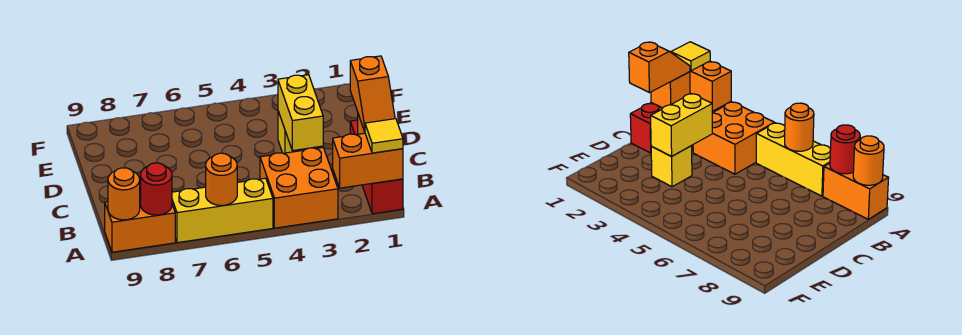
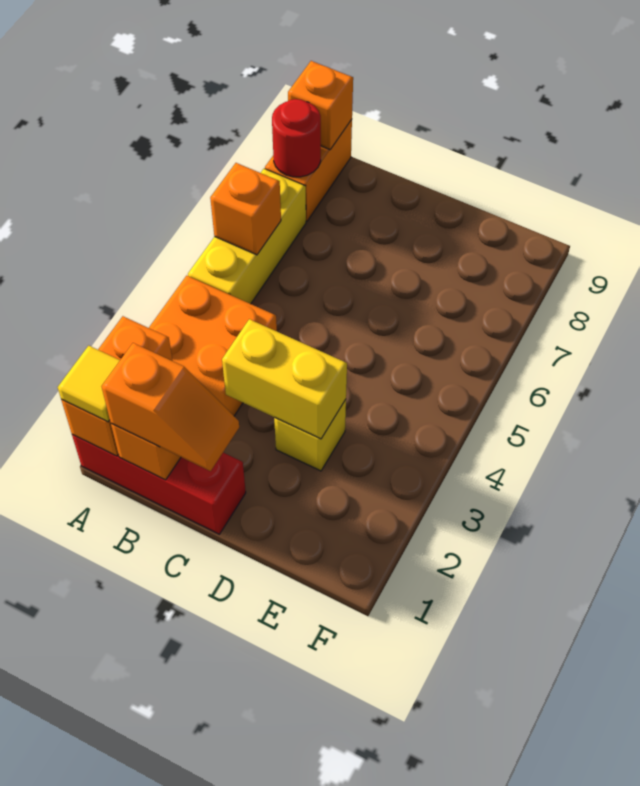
orange round brick A6 level 2 -> orange brick A6 level 2
orange round brick A9 level 2 -> orange brick A9 level 2
orange slope B1:C1 level 3 top C -> orange slope B1:C1 level 3 top B

